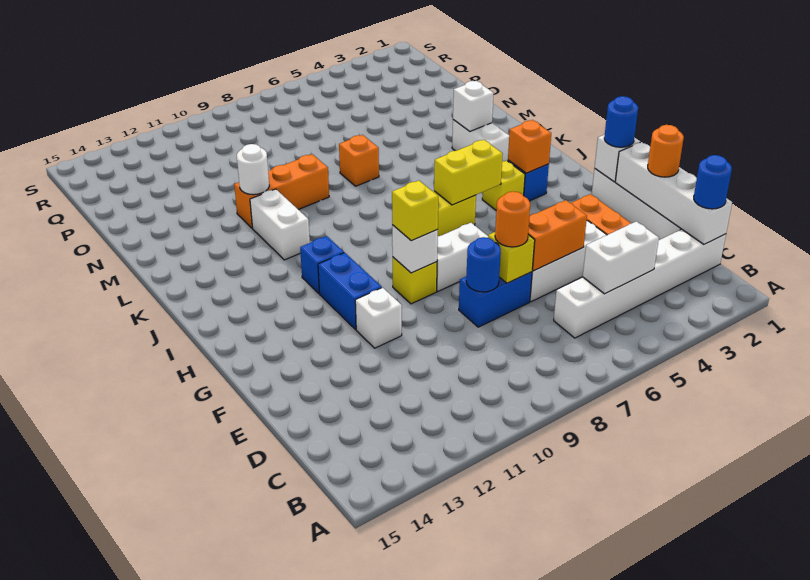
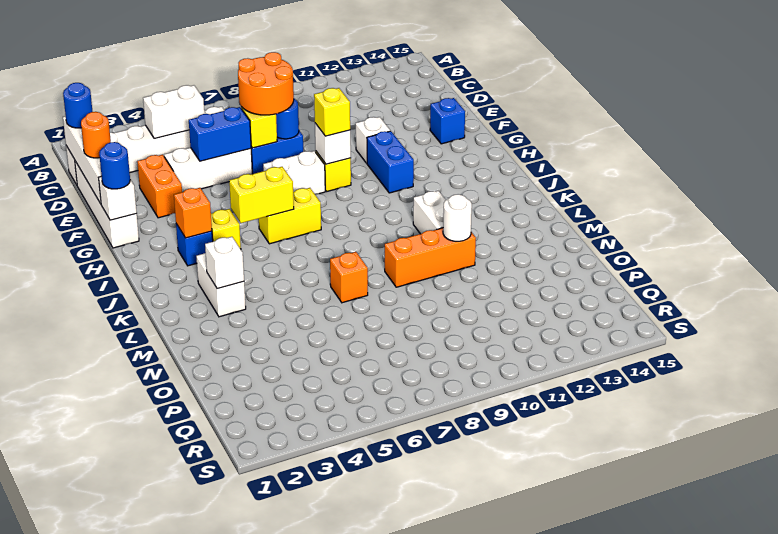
orange brick E5:E6 level 2 -> blue brick E5:E6 level 2
orange round brick E7 level 3 -> orange round brick D7:E8 level 3
blue brick I11 level 1 -> blue brick F14 level 1

